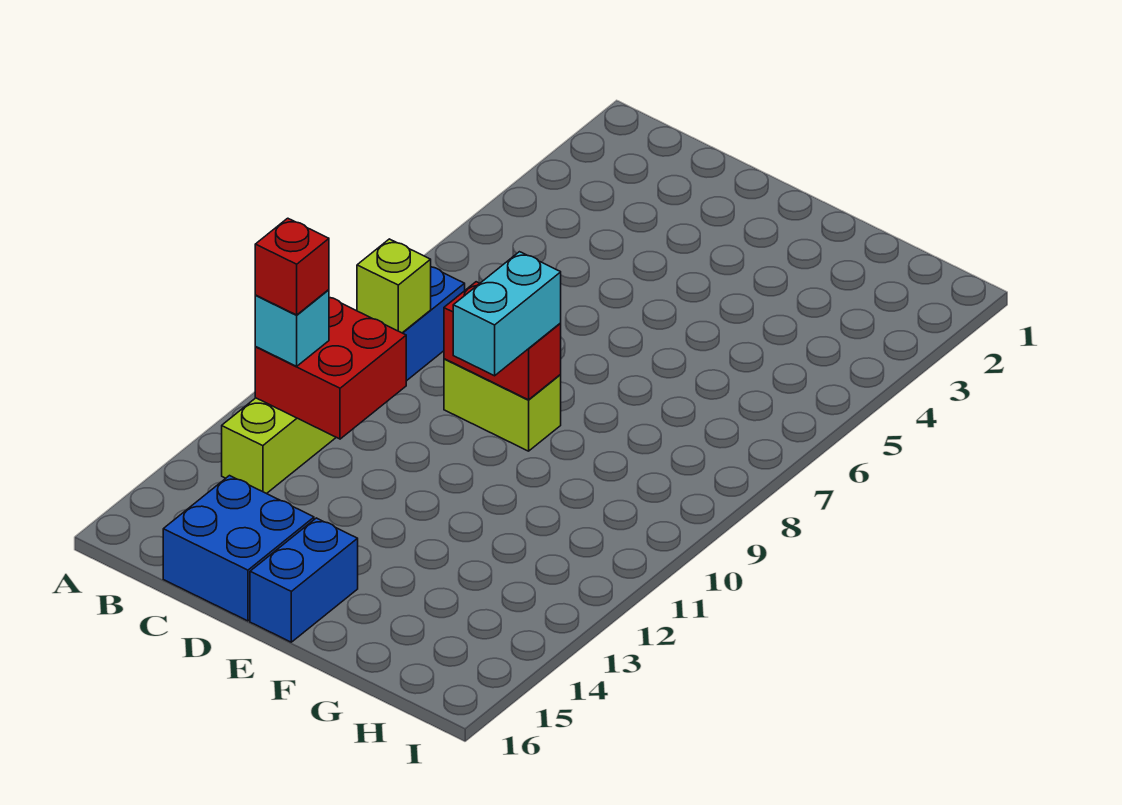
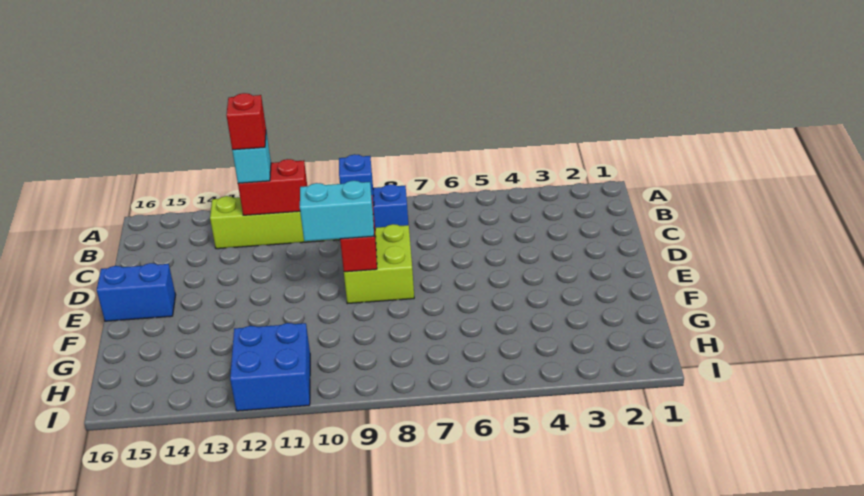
lime brick B9 level 2 -> blue brick B9 level 2
red brick B11:C12 level 2 -> red brick B11:B12 level 2
blue brick C15:D16 level 1 -> blue brick H11:I12 level 1
lime brick D9:E9 level 1 -> lime brick D8:E9 level 1

